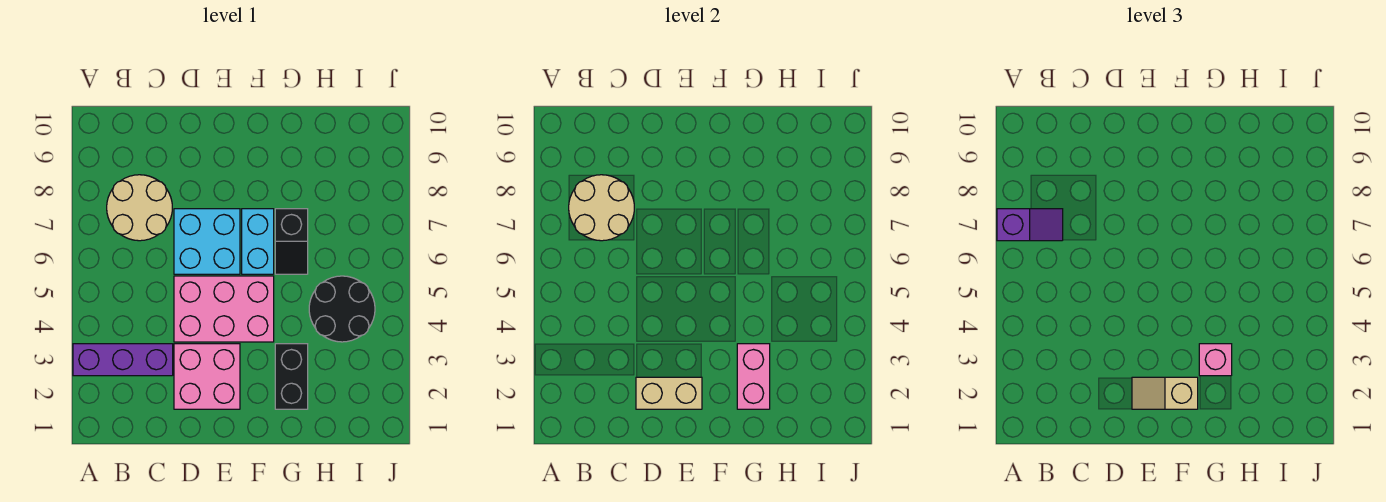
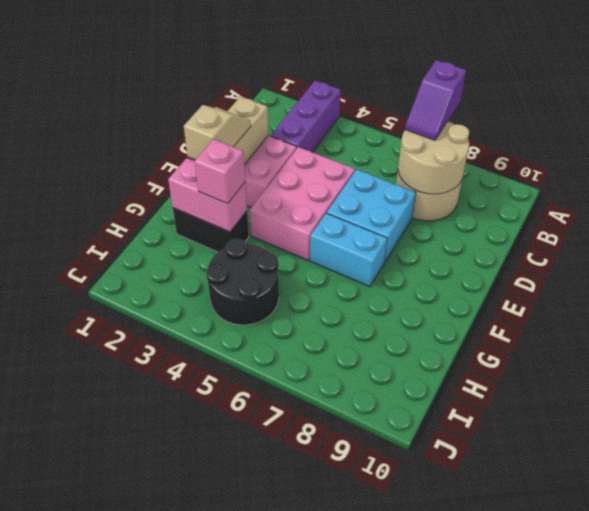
black slope G6:G7 level 1 top 7 -> none

